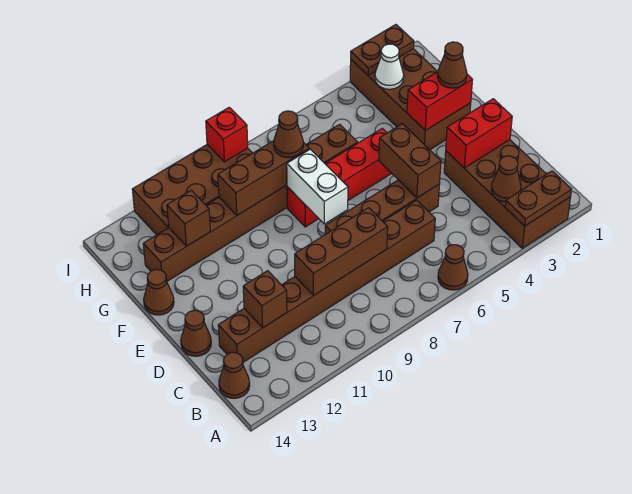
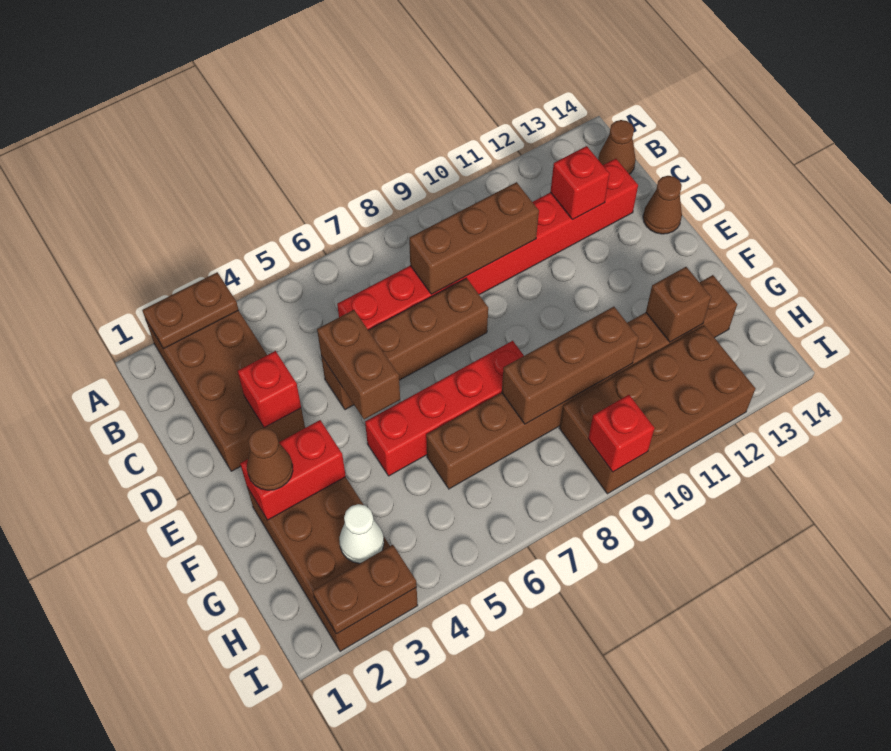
brown cone A6 level 1 -> none
brown cone B3 level 2 -> none
brown brick C6:C13 level 1 -> red brick C6:C13 level 1
brown brick C12 level 2 -> red brick C12 level 2
red brick D2:D3 level 2 -> red brick D3 level 2
white brick E8:F8 level 2 -> none
brown cone F14 level 1 -> none
brown cone G8 level 3 -> none

